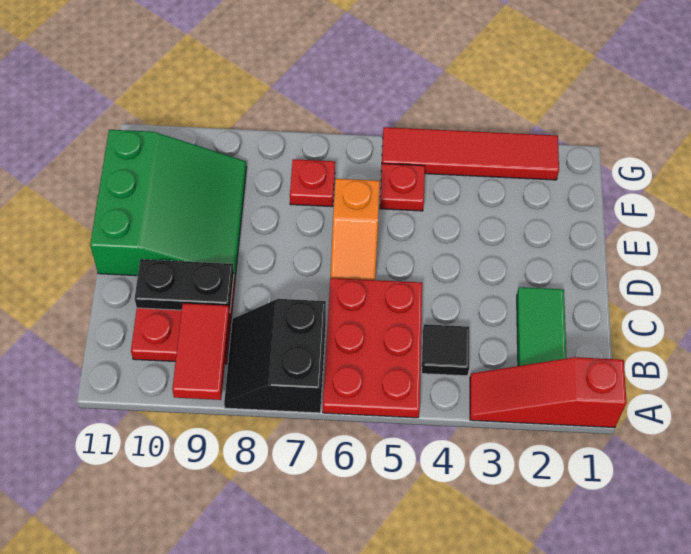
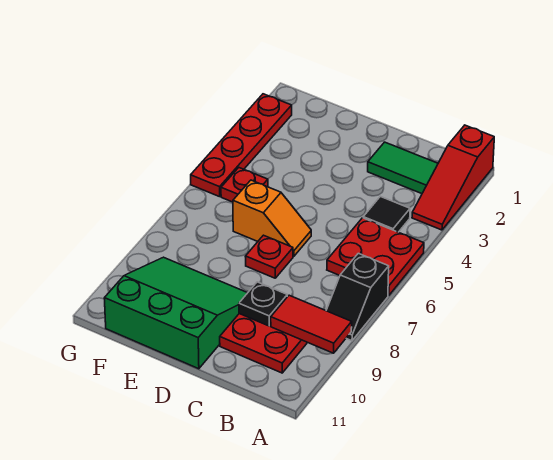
red plate A5:C6 level 1 -> red plate A5:B6 level 1
black slope A7:B8 level 1 top 7 -> black slope A7:A8 level 1 top 7
black plate C9:C10 level 2 -> black plate C9 level 2
red plate F7 level 1 -> red plate D7 level 1
red tile G2:G5 level 1 -> red plate G2:G5 level 1

